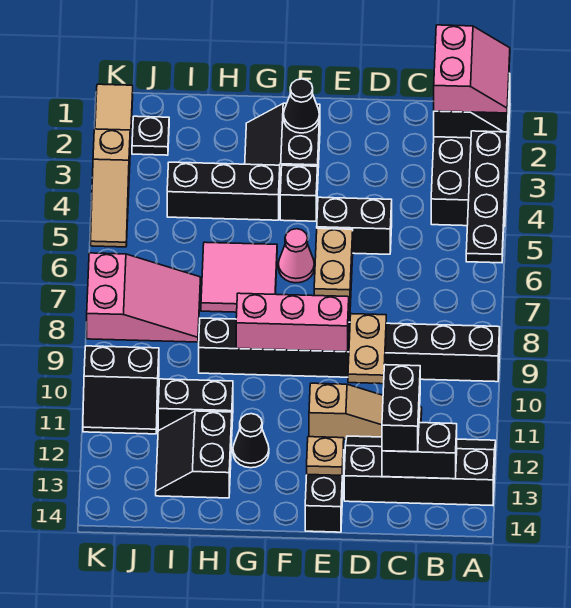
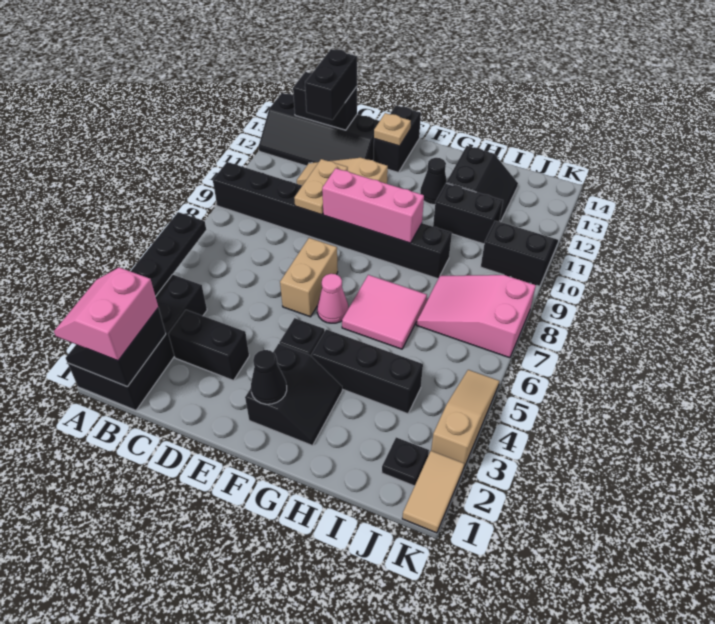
black brick D5:E5 level 1 -> black brick C3:D3 level 1

